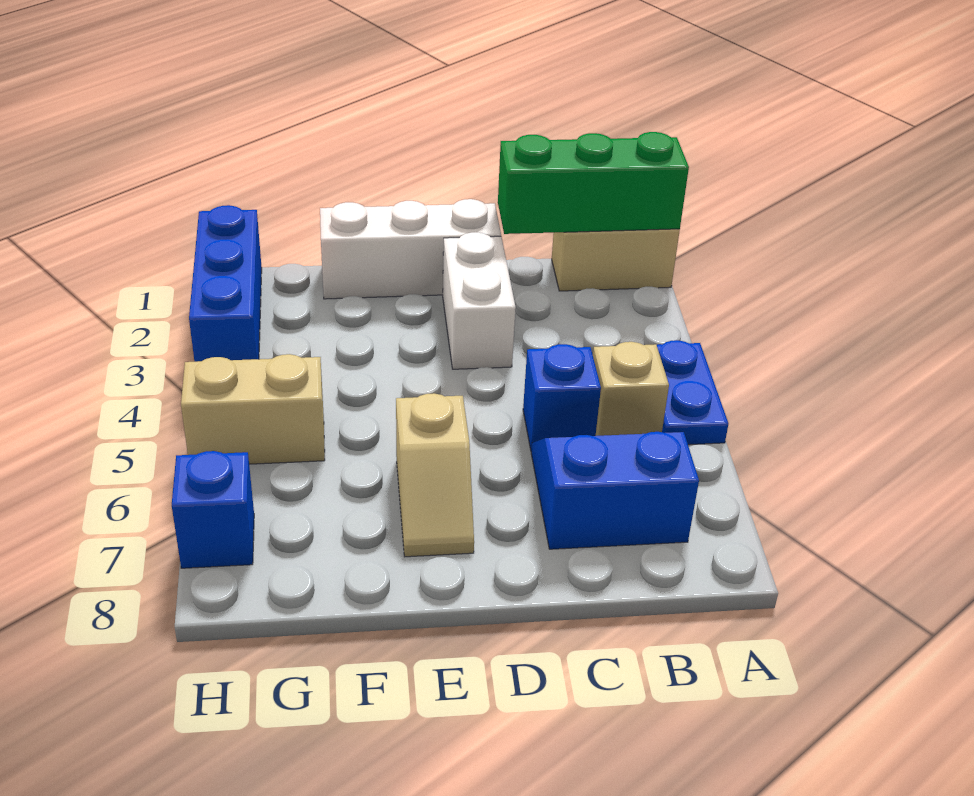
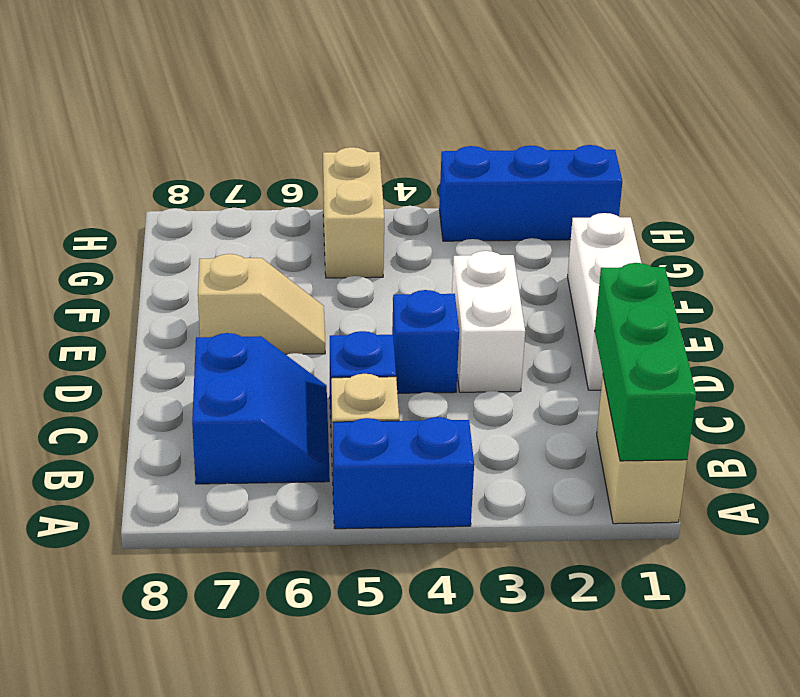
blue plate A4:A5 level 1 -> blue brick A4:A5 level 1
white brick D2:D3 level 1 -> white brick D3:E3 level 1
tan slope E6:E7 level 1 top 6 -> tan slope E6:E7 level 1 top 7
blue brick H7 level 1 -> blue brick D4 level 1

